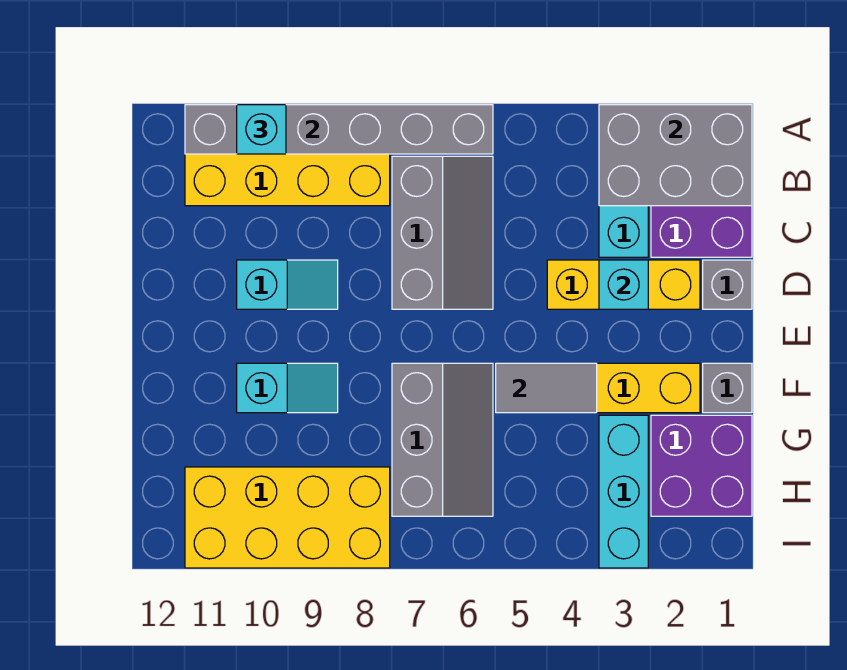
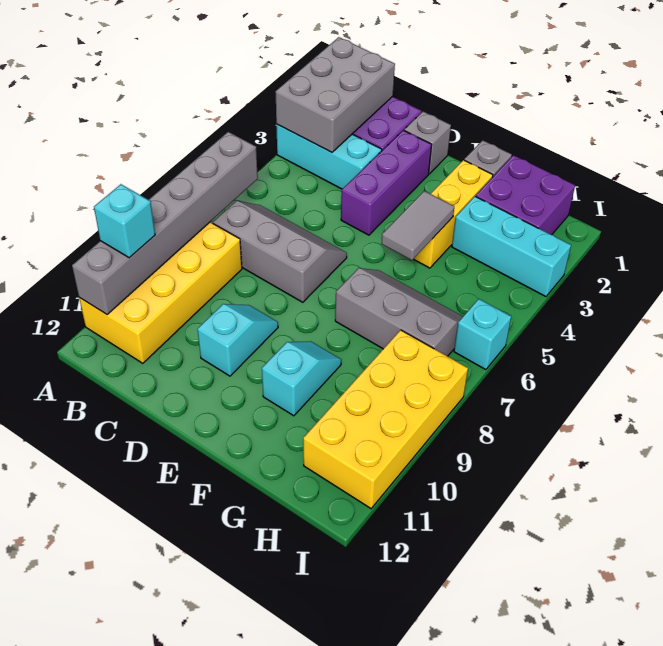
yellow brick D2:D4 level 1 -> purple brick D2:D4 level 1
cyan brick D3 level 2 -> cyan brick I6 level 1

